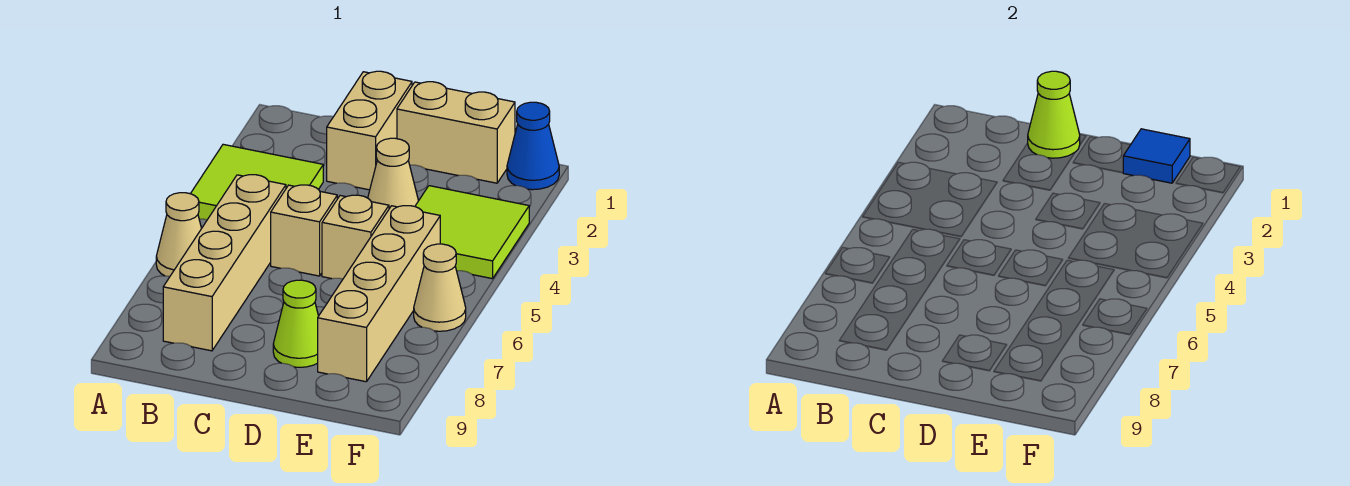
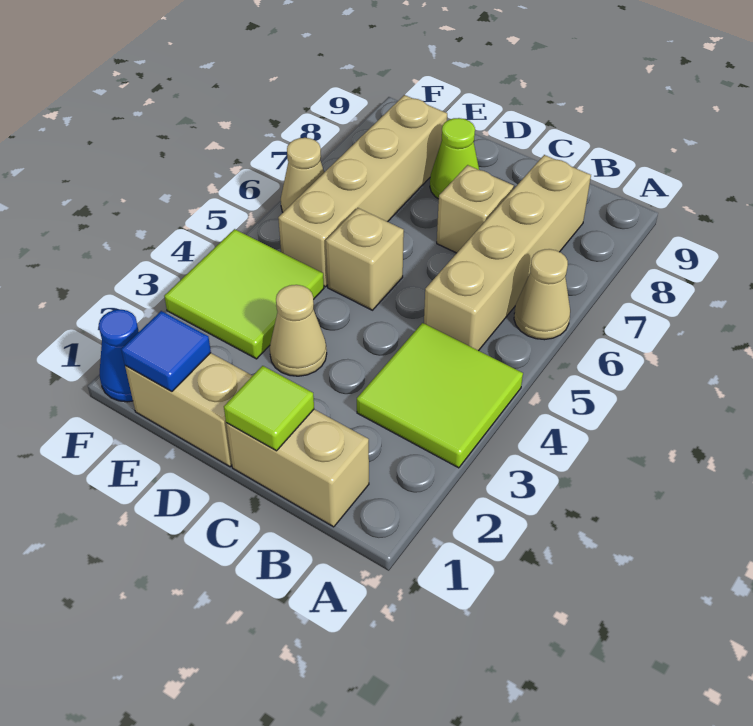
tan brick C1:C2 level 1 -> tan brick B1:C1 level 1
lime cone C1 level 2 -> lime tile C1 level 2
tan brick C5 level 1 -> tan brick C7 level 1

